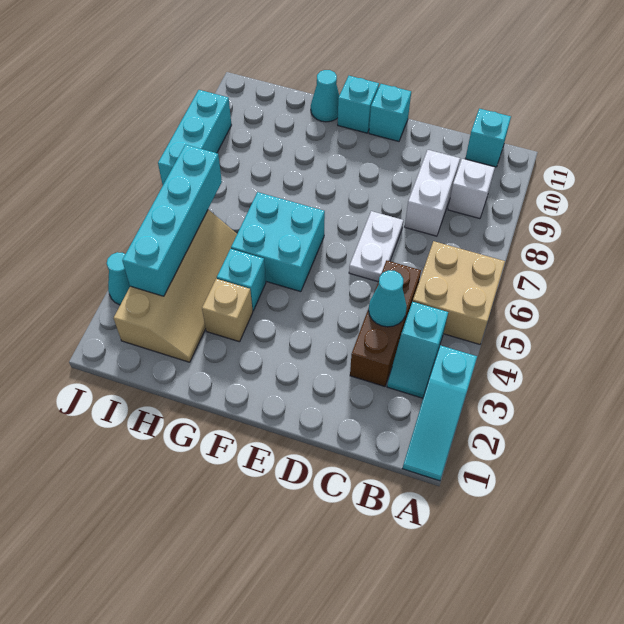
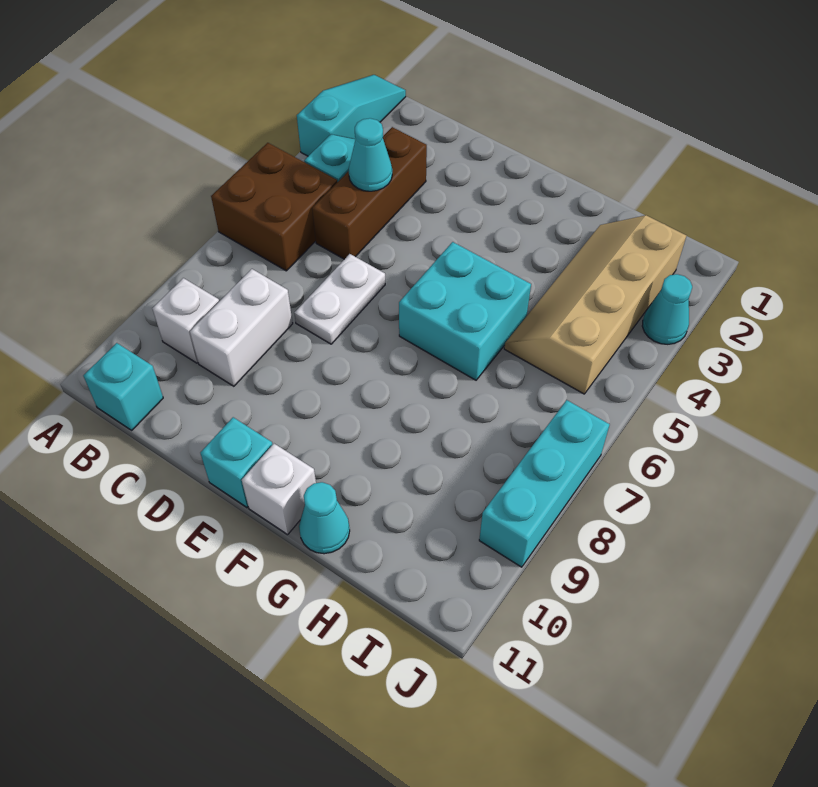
tan brick A5:B6 level 1 -> brown brick A5:B6 level 1
cyan brick F11 level 1 -> white brick F11 level 1
tan brick G3 level 1 -> none
cyan brick G4 level 1 -> none
cyan brick I3:I6 level 2 -> none

